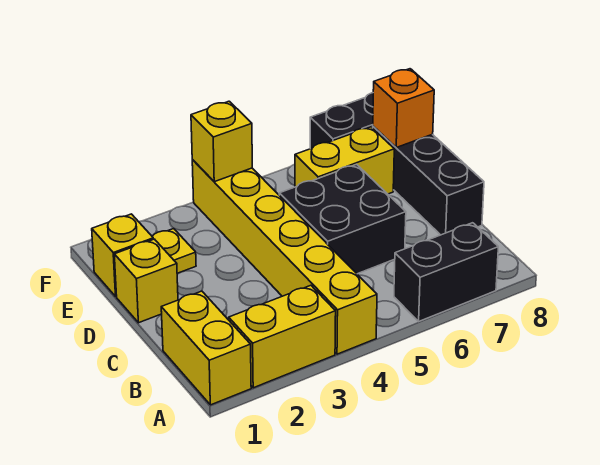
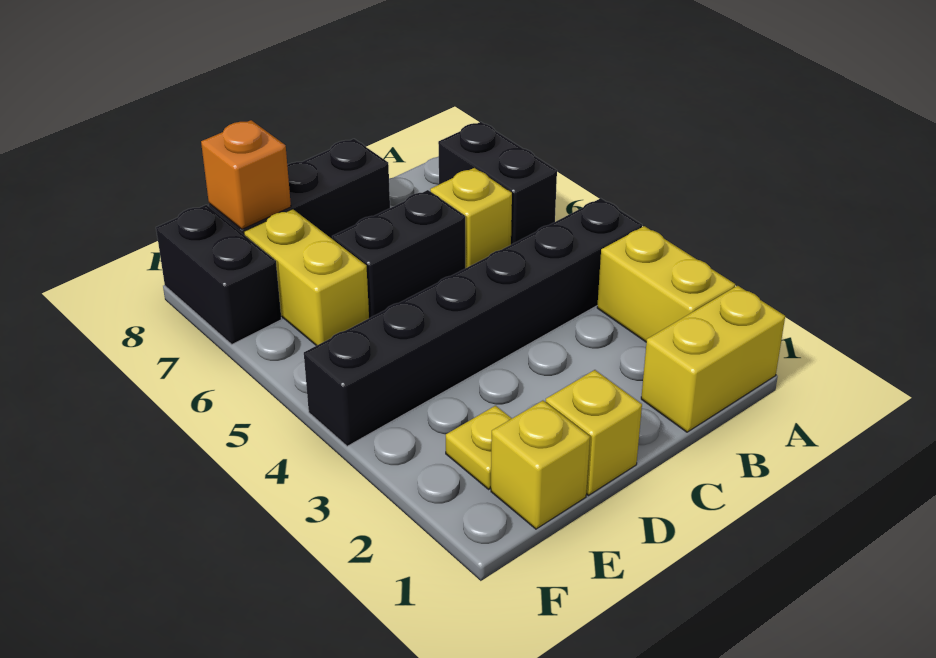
yellow brick A4:F4 level 1 -> black brick A4:F4 level 1
black brick C5:D6 level 1 -> black brick C6:D6 level 1
yellow brick F4 level 2 -> yellow brick B6 level 1

